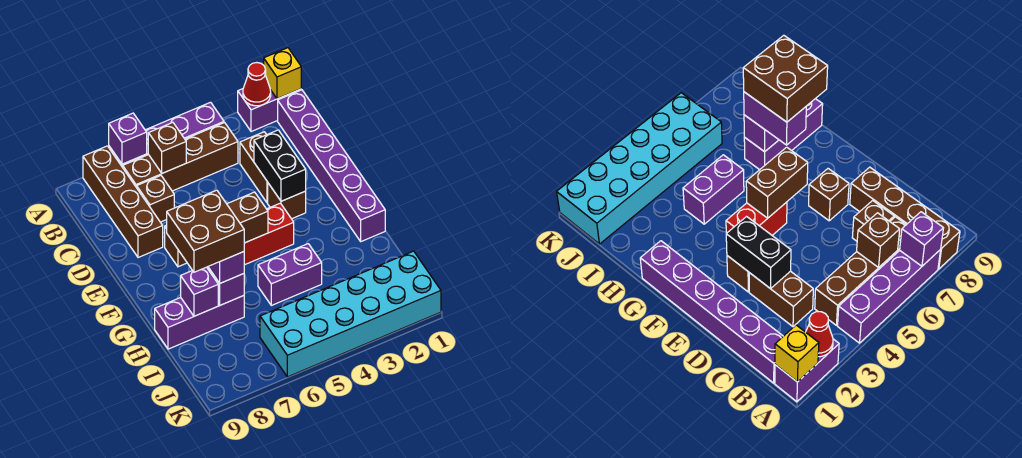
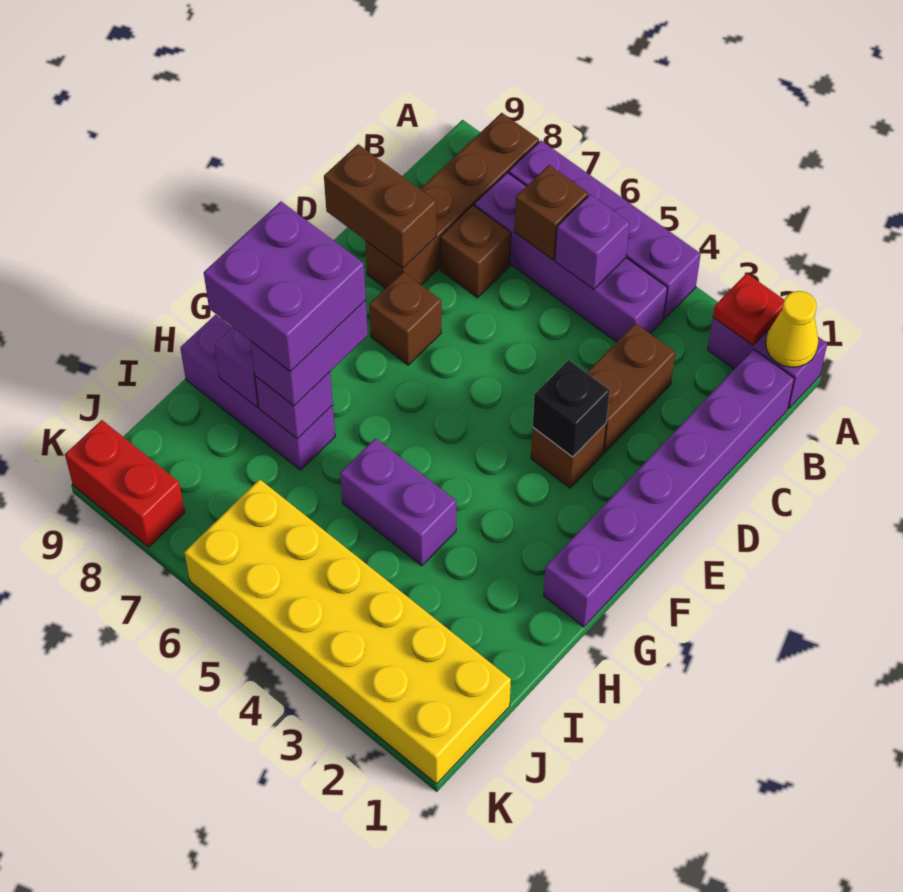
yellow brick A1 level 2 -> yellow cone A1 level 2
red cone A2 level 2 -> red plate A2 level 2
purple brick A7 level 2 -> purple brick B5 level 2
brown brick B4:B7 level 1 -> purple brick B4:B7 level 1
black brick D3:E3 level 2 -> black brick E3 level 2
red brick F4:F5 level 1 -> red brick K8:K9 level 1
brown brick F5:F6 level 2 -> brown brick D8:D9 level 2
brown brick G7:H8 level 4 -> purple brick G7:H8 level 4
cyan brick J1:K6 level 1 -> yellow brick J1:K6 level 1

